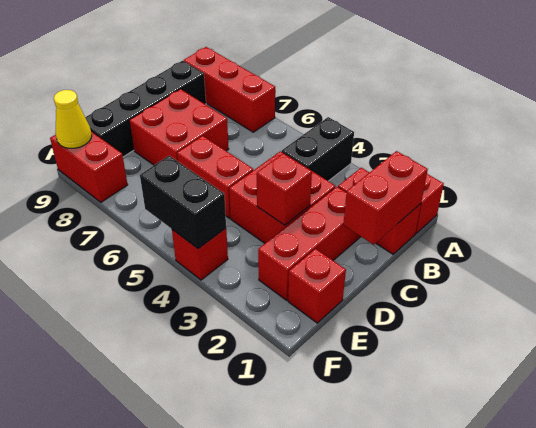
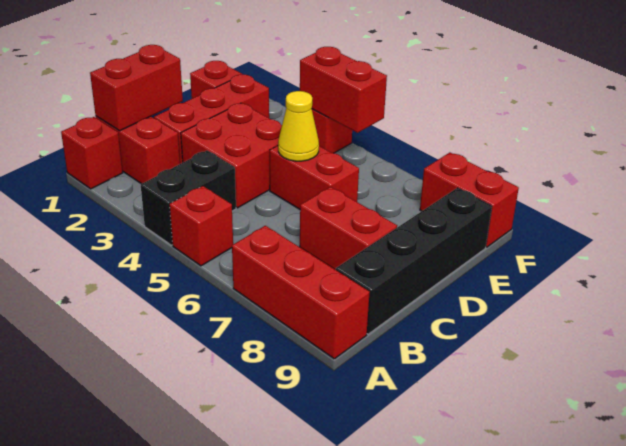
red brick C7:D8 level 1 -> red brick C7:C8 level 1
red brick D3 level 2 -> red brick A5 level 1
black brick F4:F5 level 2 -> red brick F4:F5 level 2
yellow cone F9 level 2 -> yellow cone D5 level 2

